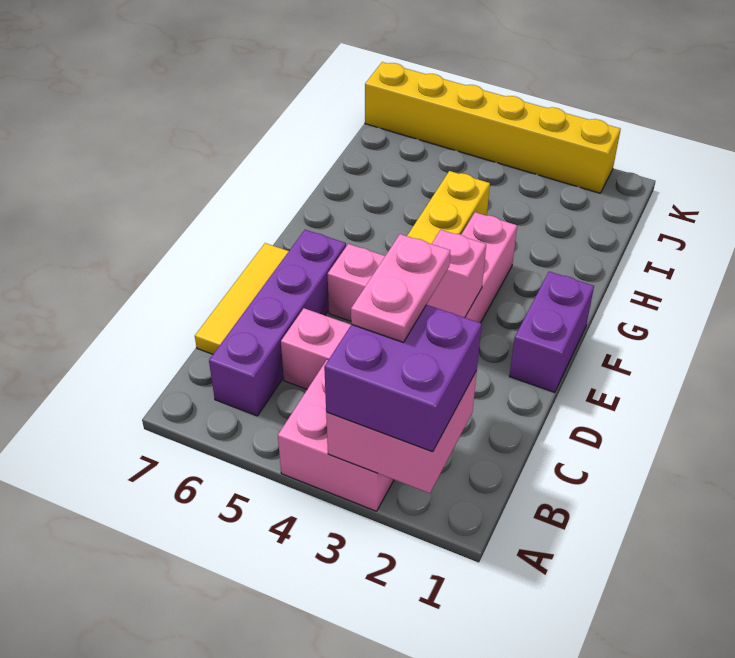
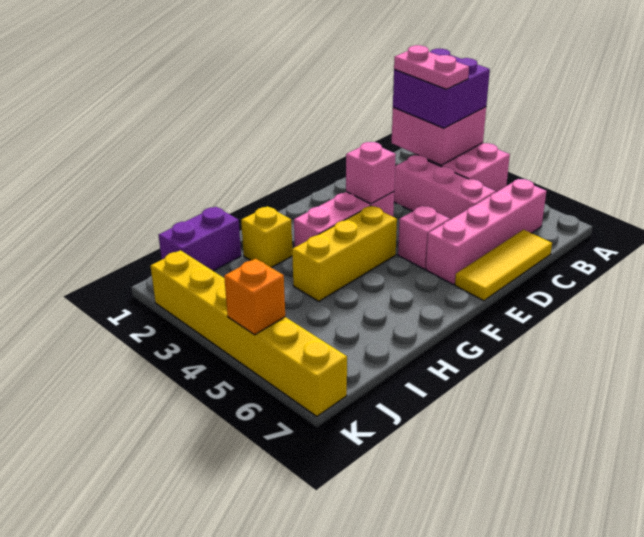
pink plate B3:C3 level 4 -> pink plate B2:B3 level 4
purple brick B6:E6 level 1 -> pink brick B6:E6 level 1
purple brick E1:F1 level 1 -> purple brick I1:J1 level 1
none -> yellow brick H2 level 1
none -> orange brick K5 level 2

